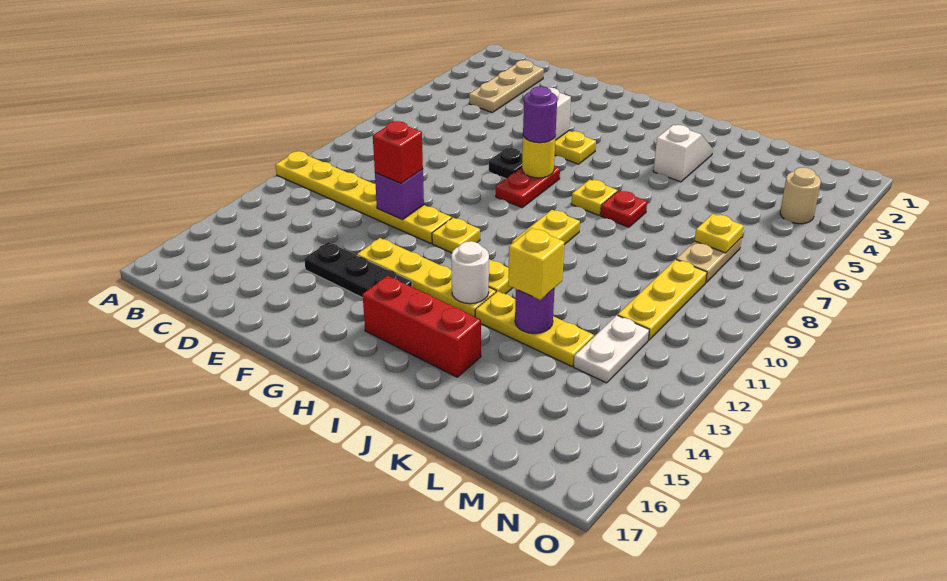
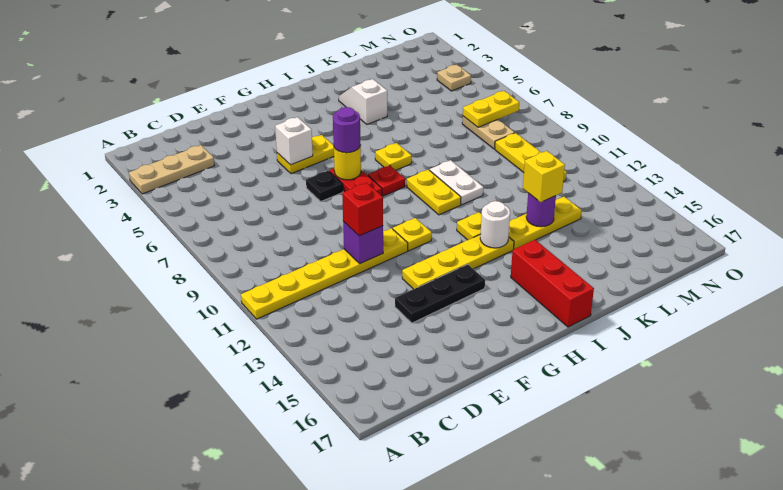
tan plate C2:C4 level 1 -> tan plate A3:C3 level 1
red brick H15:J15 level 1 -> red brick I15:I17 level 1
red plate J7 level 1 -> red plate H8 level 1
yellow plate M7 level 2 -> yellow plate M7:N7 level 2
white plate M12:M13 level 1 -> white plate J9:J10 level 1
tan round brick N4 level 1 -> tan plate N4 level 1

